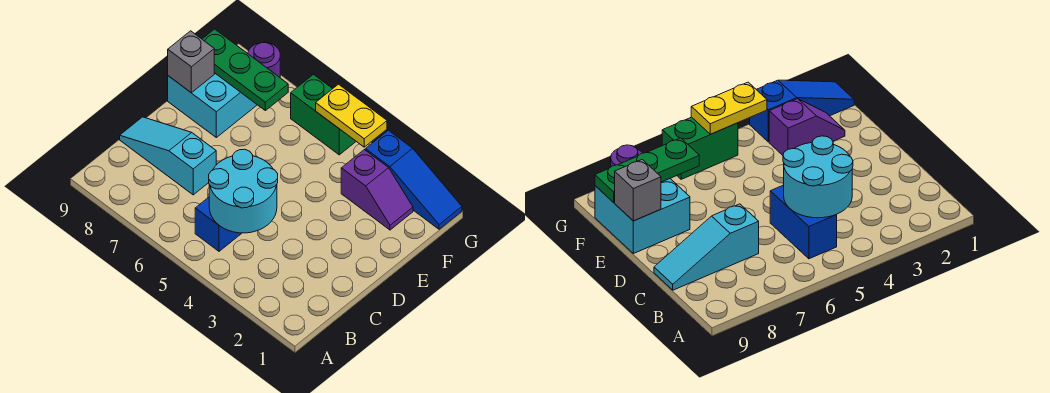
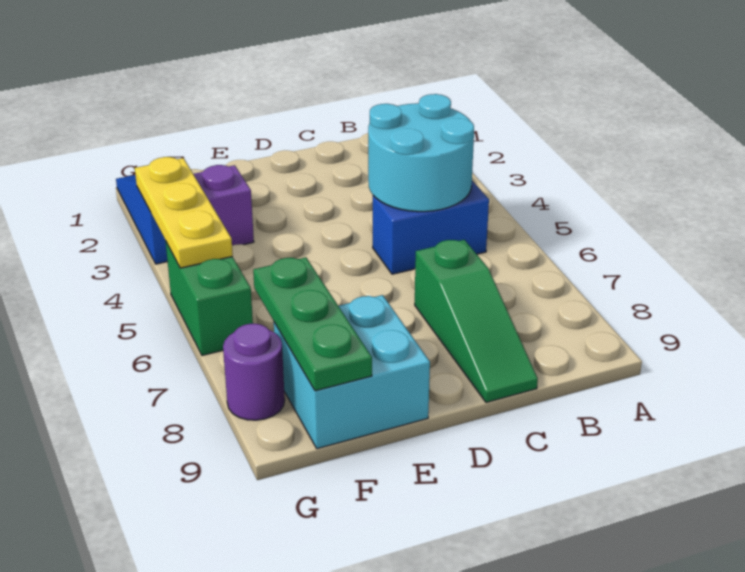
cyan slope C7:C9 level 1 top 7 -> green slope C7:C9 level 1 top 7
grey brick E9 level 2 -> none
yellow plate G4:G5 level 2 -> yellow plate G3:G5 level 2

